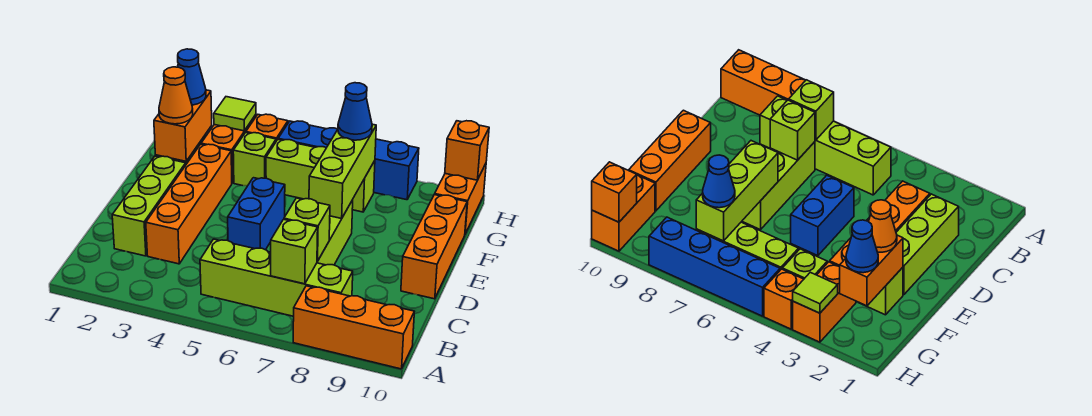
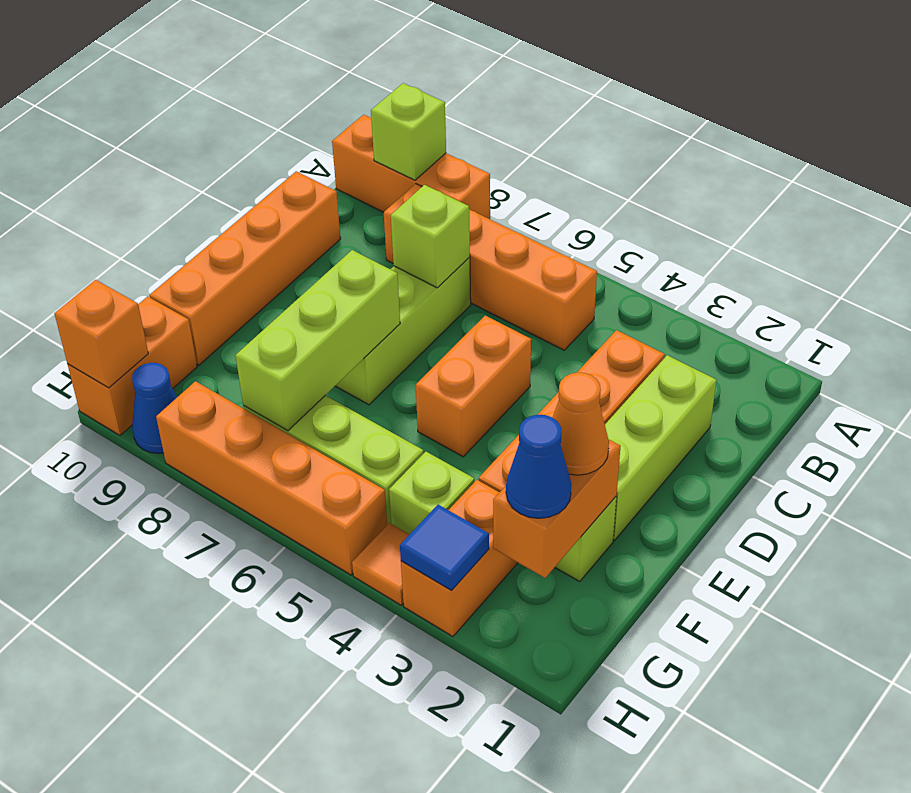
lime brick B5:B8 level 1 -> orange brick B5:B8 level 1
lime brick B7 level 2 -> lime brick A9 level 2
blue brick D5:E5 level 1 -> orange brick D5:E5 level 1
orange brick D10:F10 level 1 -> orange brick C10:F10 level 1
blue cone G7 level 3 -> blue cone H9 level 1
lime tile H3 level 2 -> blue tile H3 level 2
orange brick H4 level 1 -> orange tile H4 level 1
blue brick H5:H8 level 1 -> orange brick H5:H8 level 1

